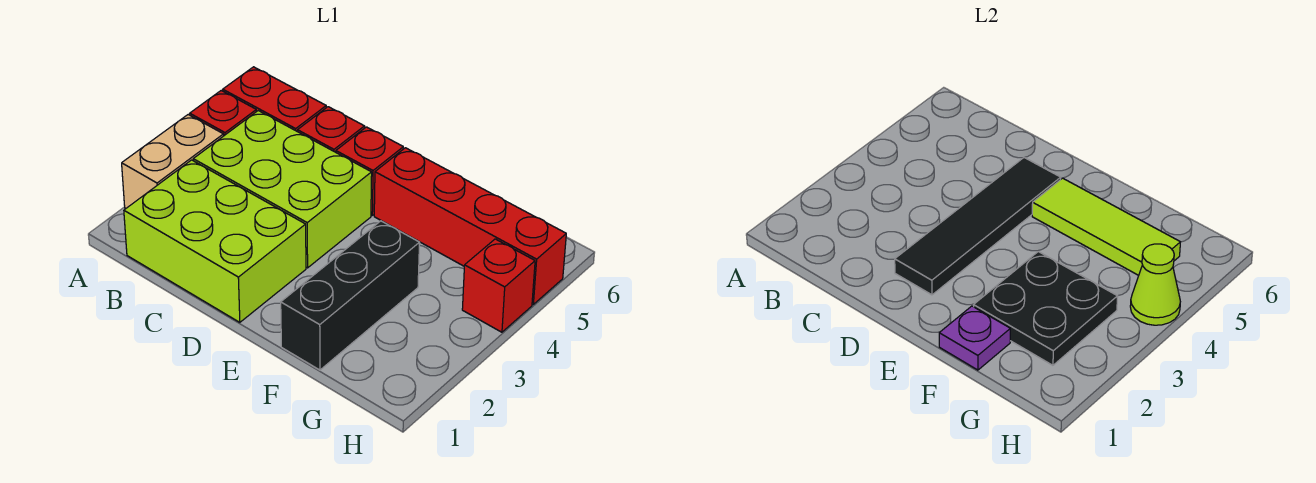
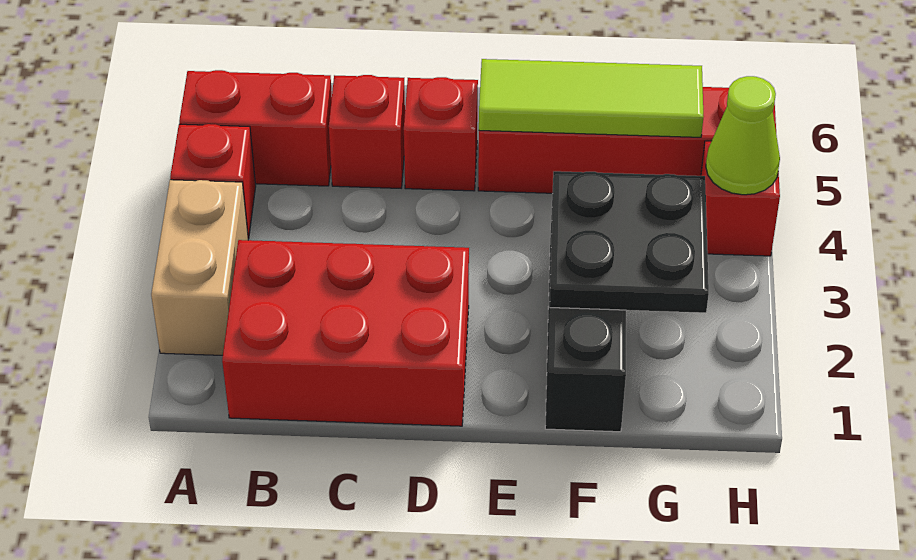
lime brick B1:D2 level 1 -> red brick B1:D2 level 1
lime brick B3:D4 level 1 -> none
black tile D2:D5 level 2 -> none
purple plate F1 level 2 -> none

